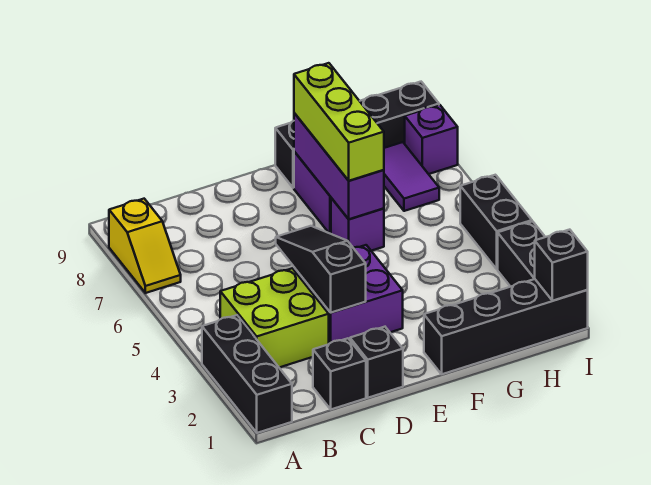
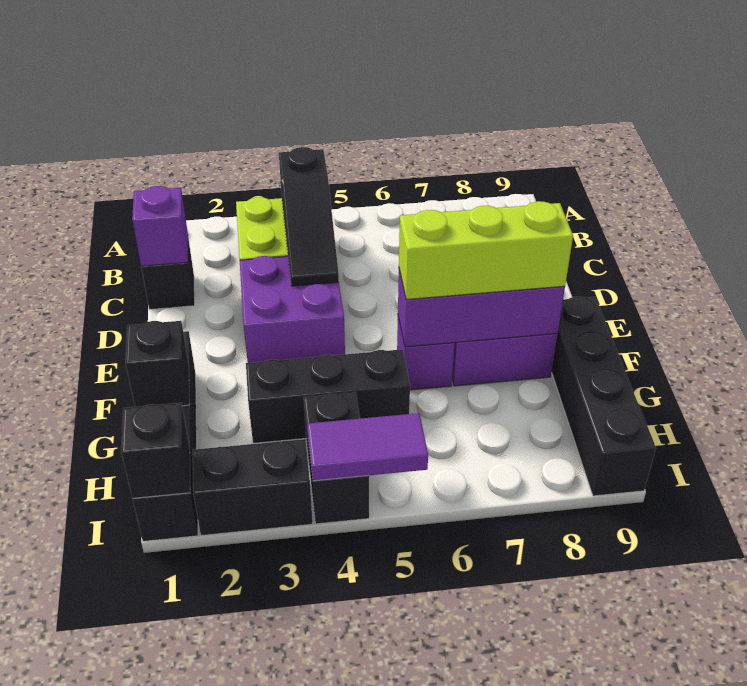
black brick A1:A3 level 1 -> black brick G3:G5 level 1
yellow slope A7:A8 level 1 top 8 -> none
black brick D1 level 1 -> black brick G1 level 2
black slope D3:D5 level 2 top 3 -> black slope B4:D4 level 2 top B
purple tile H7:H8 level 1 -> purple tile I4:I5 level 2
black brick I4:I5 level 1 -> black brick H4:I4 level 1
purple brick I8 level 1 -> purple brick C1 level 2

